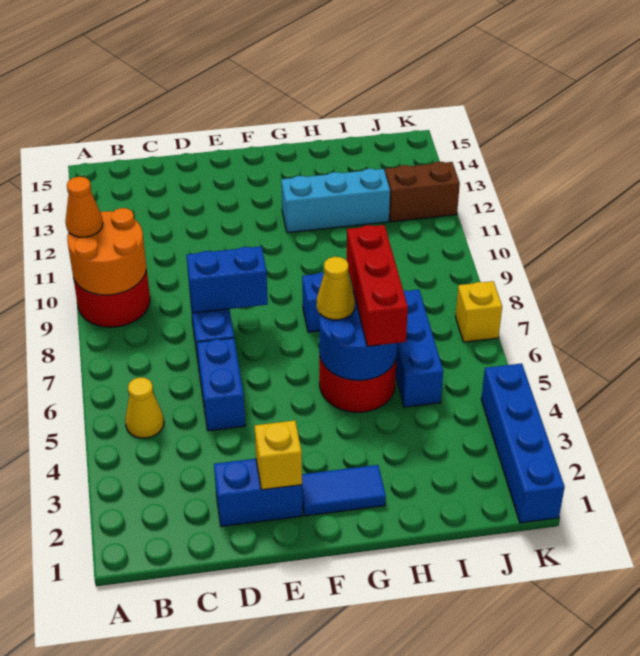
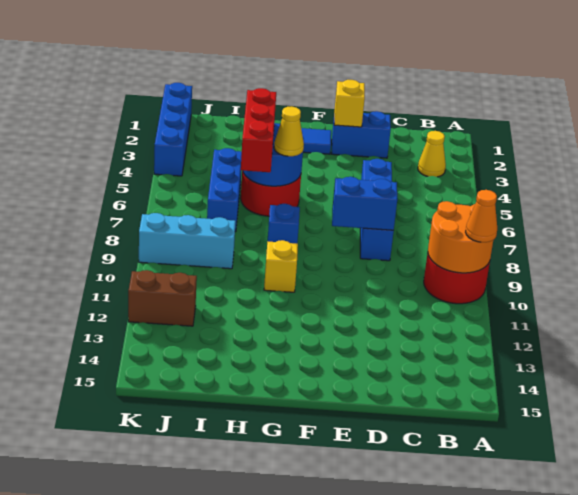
yellow cone B5 level 1 -> yellow cone B3 level 1
cyan brick G12:I12 level 1 -> cyan brick I9:K9 level 1
yellow brick K7 level 1 -> yellow brick G10 level 1

